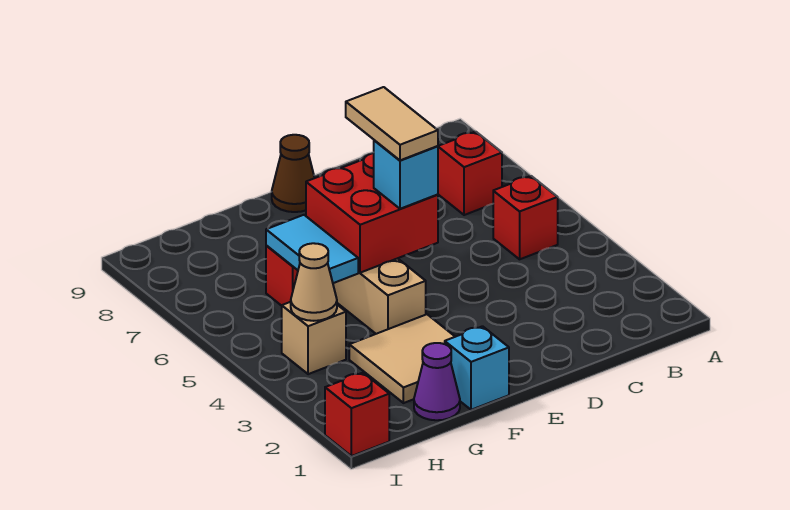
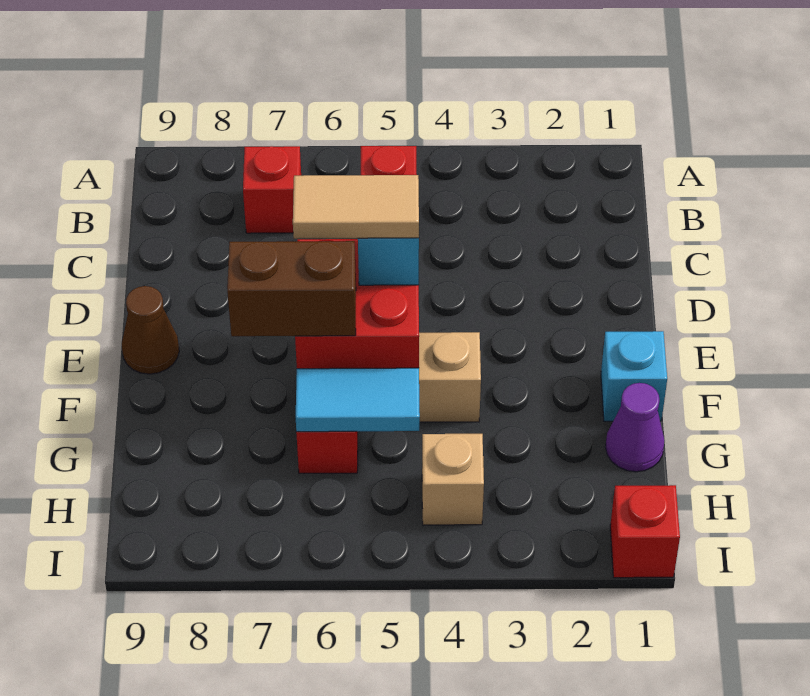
tan tile F2:G3 level 1 -> none
none -> brown brick F6:F7 level 3
tan cone H4 level 2 -> none

